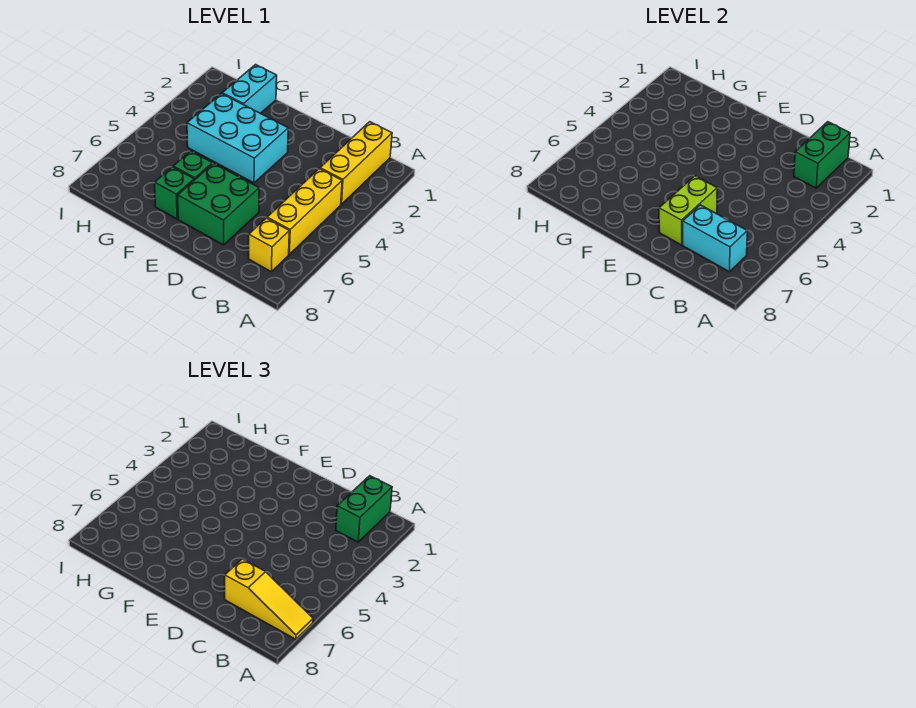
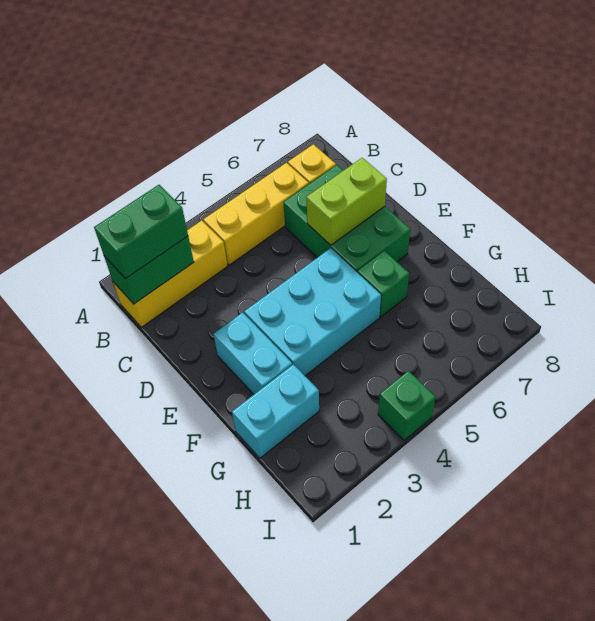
yellow slope A7:C7 level 3 top C -> none
cyan brick B7:C7 level 2 -> cyan brick E2:F2 level 1
green brick D6:E7 level 1 -> green brick C6:E7 level 1
cyan brick E3:G4 level 1 -> cyan brick E3:F5 level 1
green brick F7 level 1 -> green brick I4 level 1

